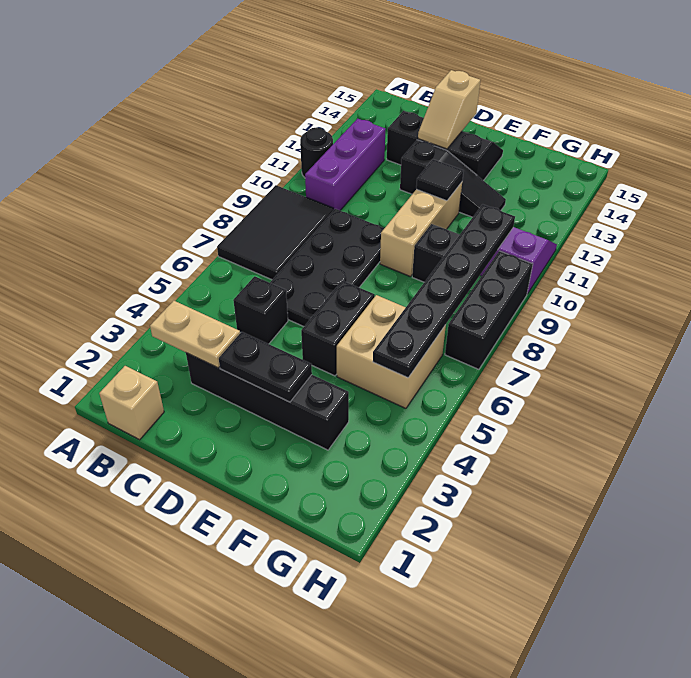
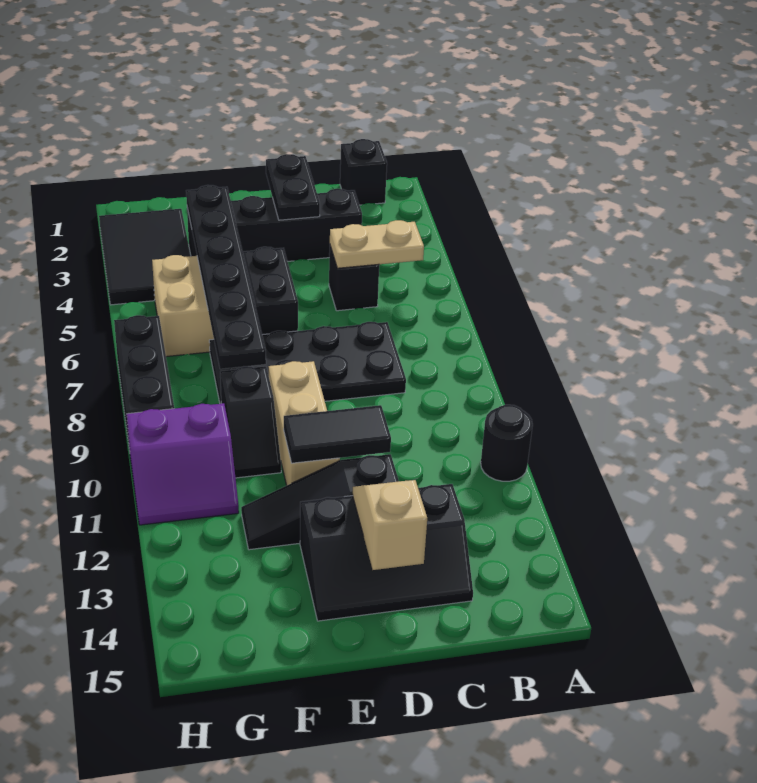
black tile A7:B9 level 1 -> black tile G2:H4 level 1
tan brick B1 level 1 -> black brick B1 level 1
tan plate B3:C3 level 2 -> tan plate B5:C5 level 2
purple brick B10:B12 level 1 -> none
black plate C6:D9 level 1 -> black plate C7:F8 level 1
black plate D3:E3 level 2 -> black plate D2:D3 level 2
black tile E11 level 2 -> black tile D11:E11 level 2
black plate G5:G10 level 2 -> black plate F3:F8 level 2

